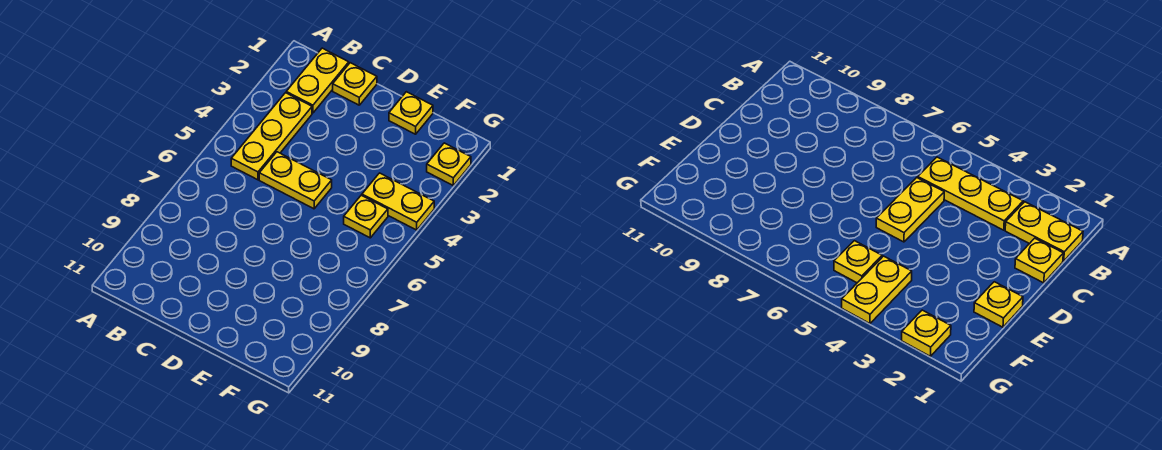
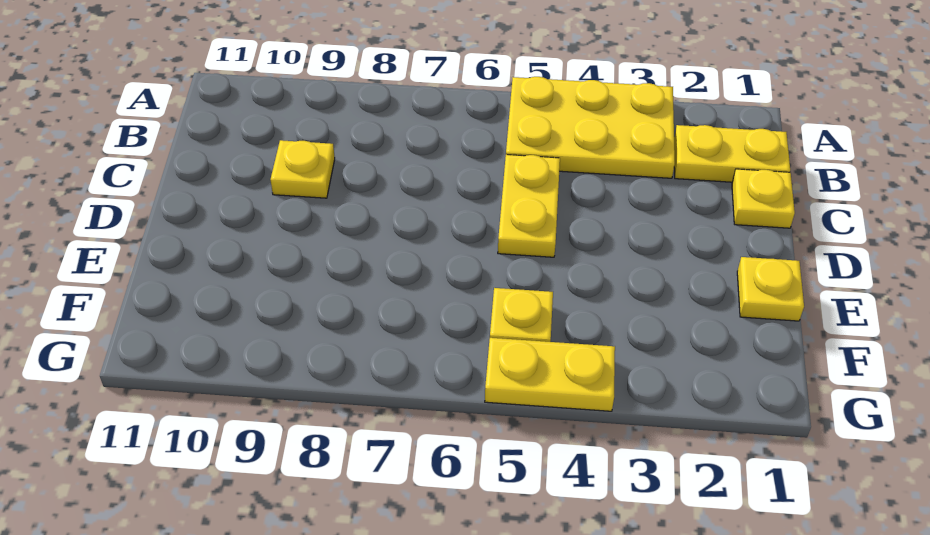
yellow plate B3:B5 level 1 -> yellow plate A3:B5 level 1
yellow plate F4:G4 level 1 -> yellow plate G4:G5 level 1
yellow plate G2 level 1 -> yellow plate C9 level 1

